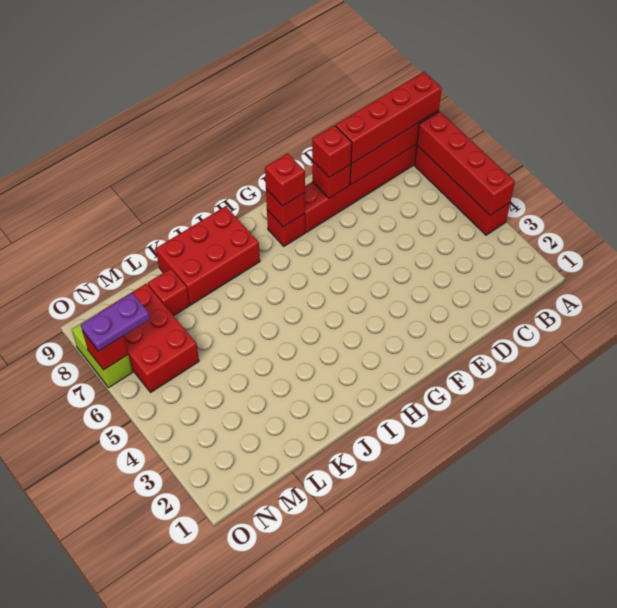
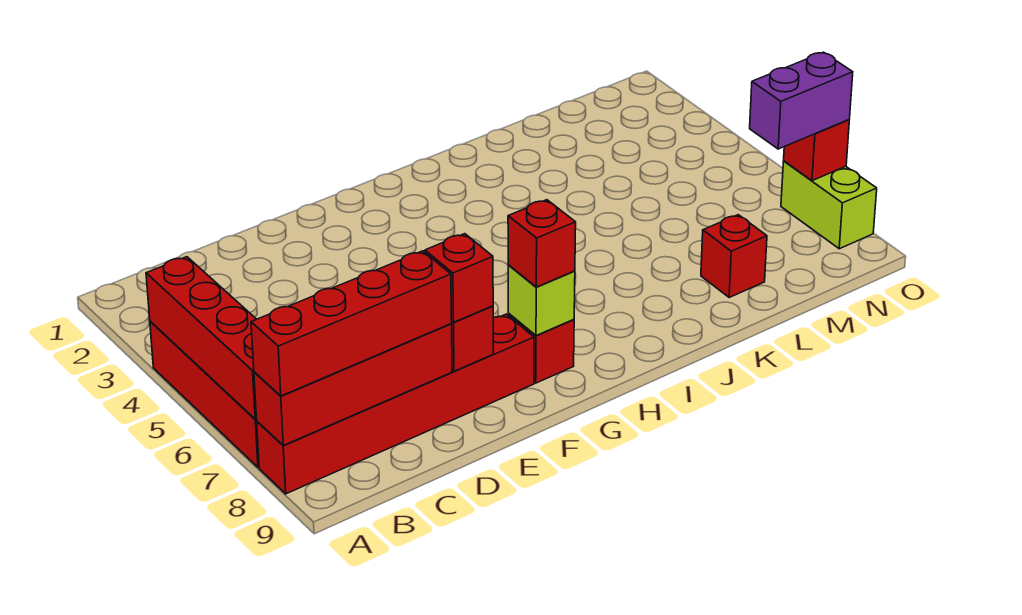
red brick G8 level 2 -> lime brick G8 level 2
red brick I8:K9 level 1 -> none
red brick M6:N8 level 1 -> none
purple plate N7:O7 level 3 -> purple brick N7:O7 level 3

